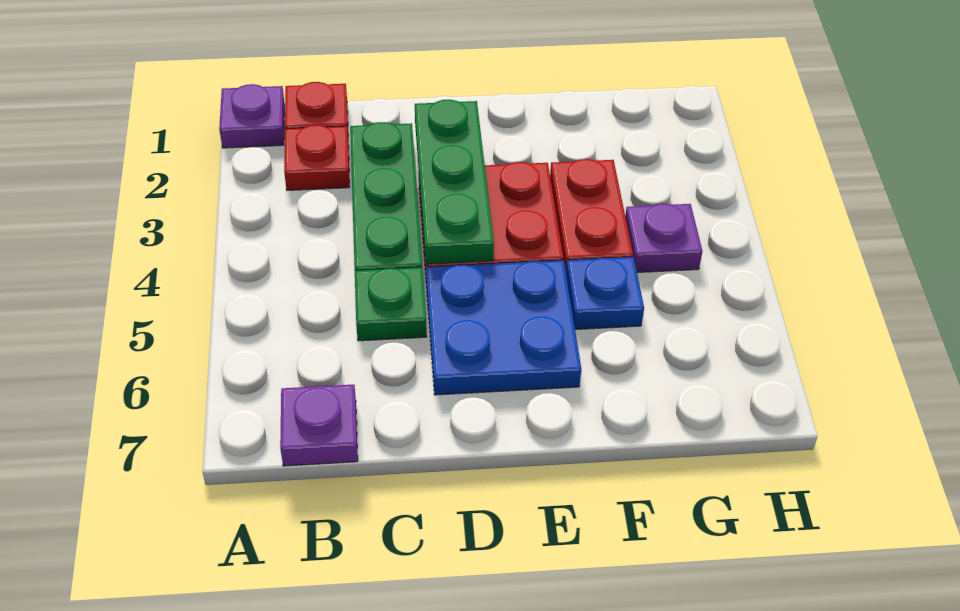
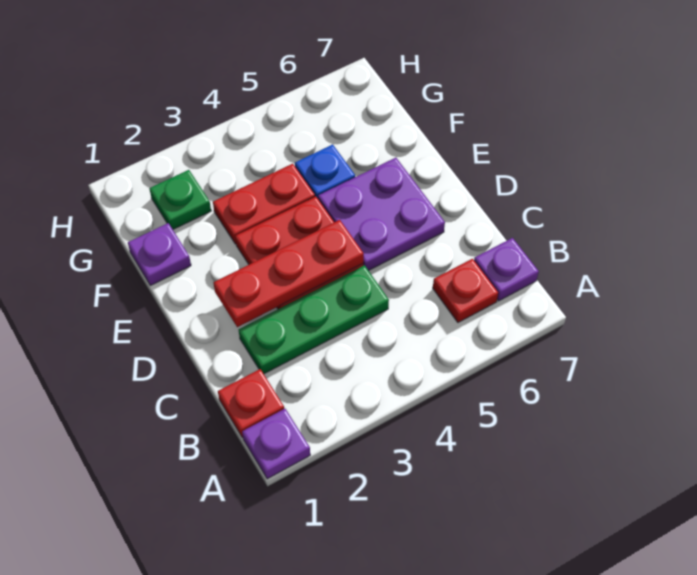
red plate B2 level 1 -> red plate B6 level 1
green plate C5 level 1 -> green plate G2 level 1
green plate D2:D4 level 2 -> red plate D2:D4 level 2
blue plate D5:E6 level 1 -> purple plate D5:E6 level 1
purple plate G4 level 1 -> purple plate F1 level 1

